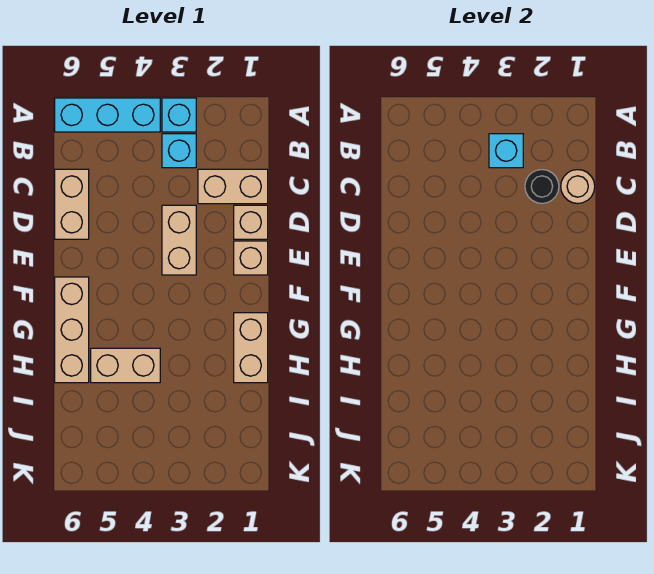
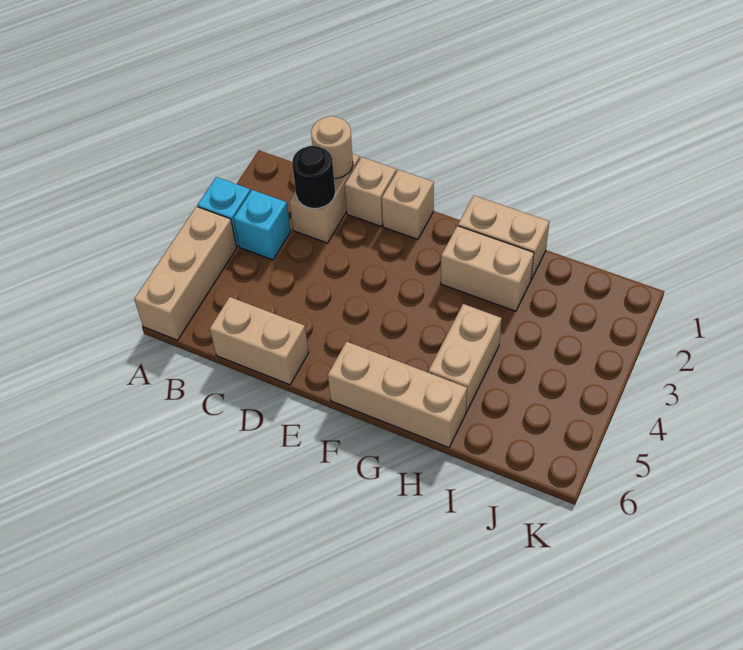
cyan brick A4:A6 level 1 -> tan brick A4:A6 level 1
cyan brick B3 level 2 -> none
tan brick D3:E3 level 1 -> tan brick G2:H2 level 1

